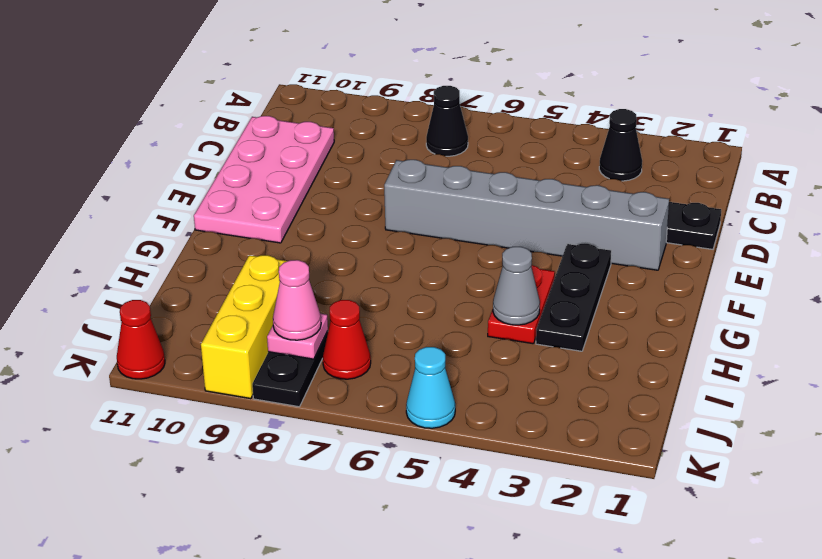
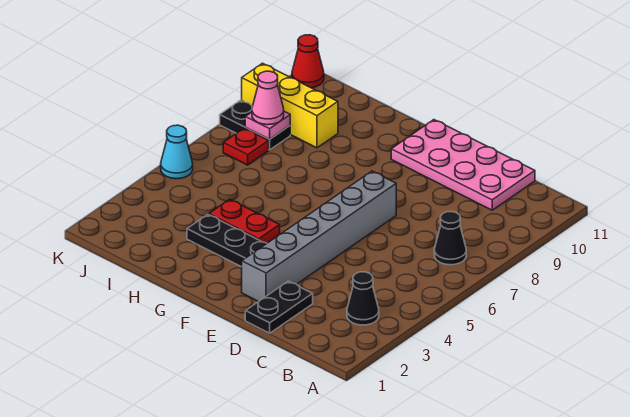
grey cone H4 level 2 -> none
red cone J7 level 1 -> red plate J7 level 1

